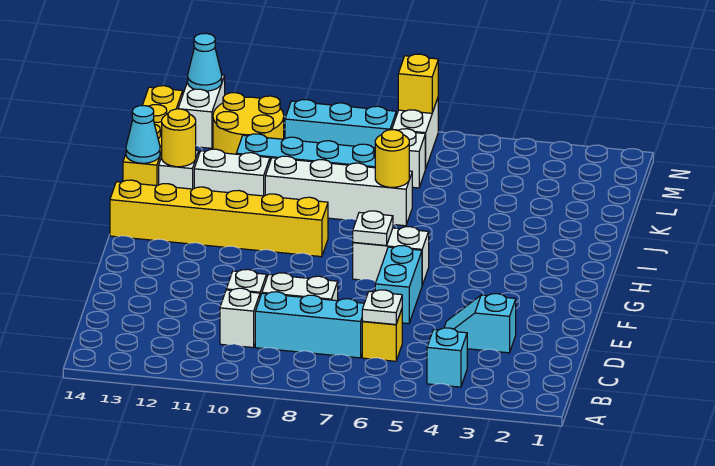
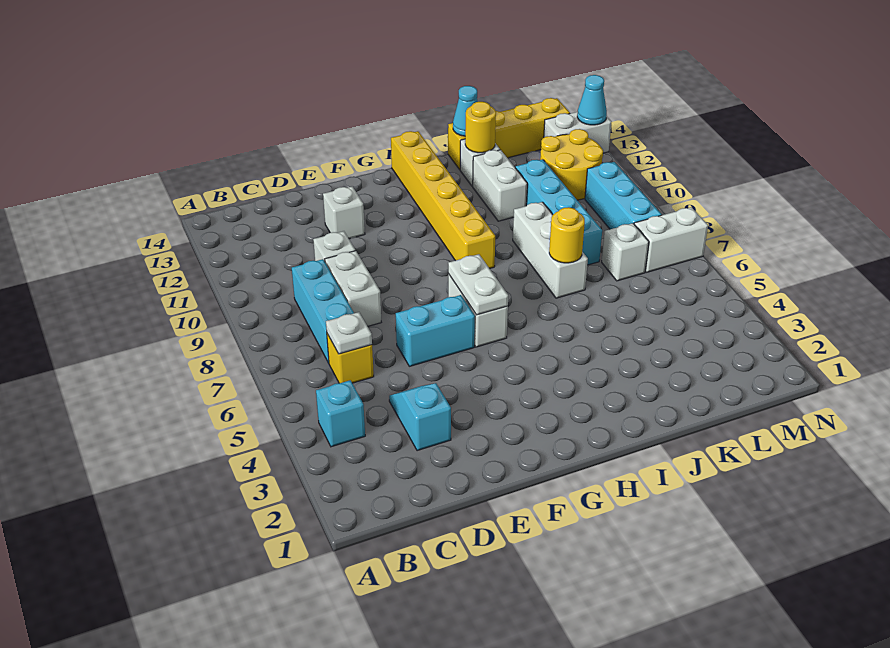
white brick C10 level 1 -> white brick E12 level 1
white plate G7 level 2 -> white plate G6:G7 level 2
white brick J7:J10 level 1 -> white brick J7:J9 level 1
yellow brick N7 level 2 -> none

